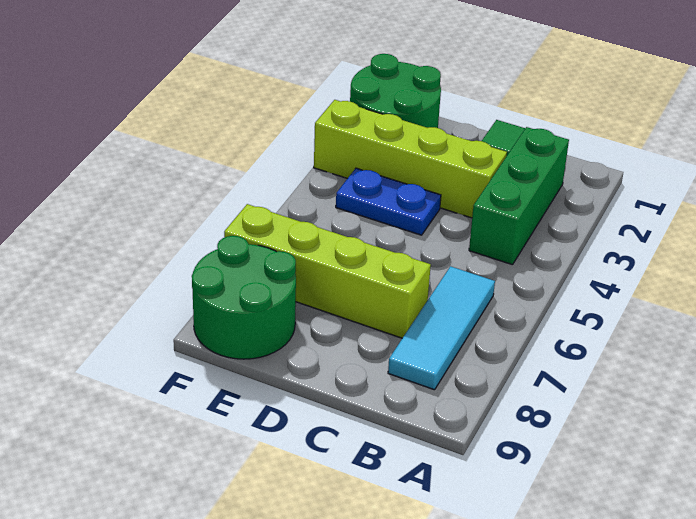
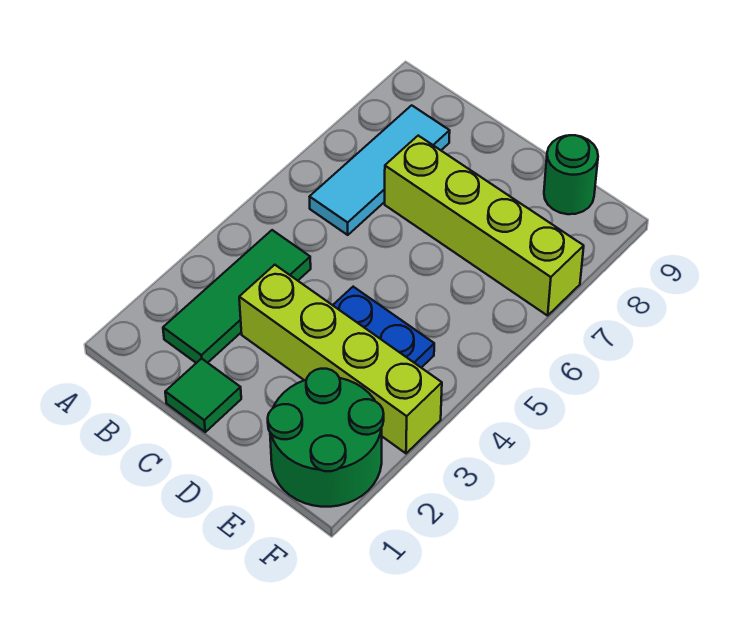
green brick B2:B4 level 1 -> green tile B2:B4 level 1
green round brick E8:F9 level 1 -> green round brick E9 level 1

